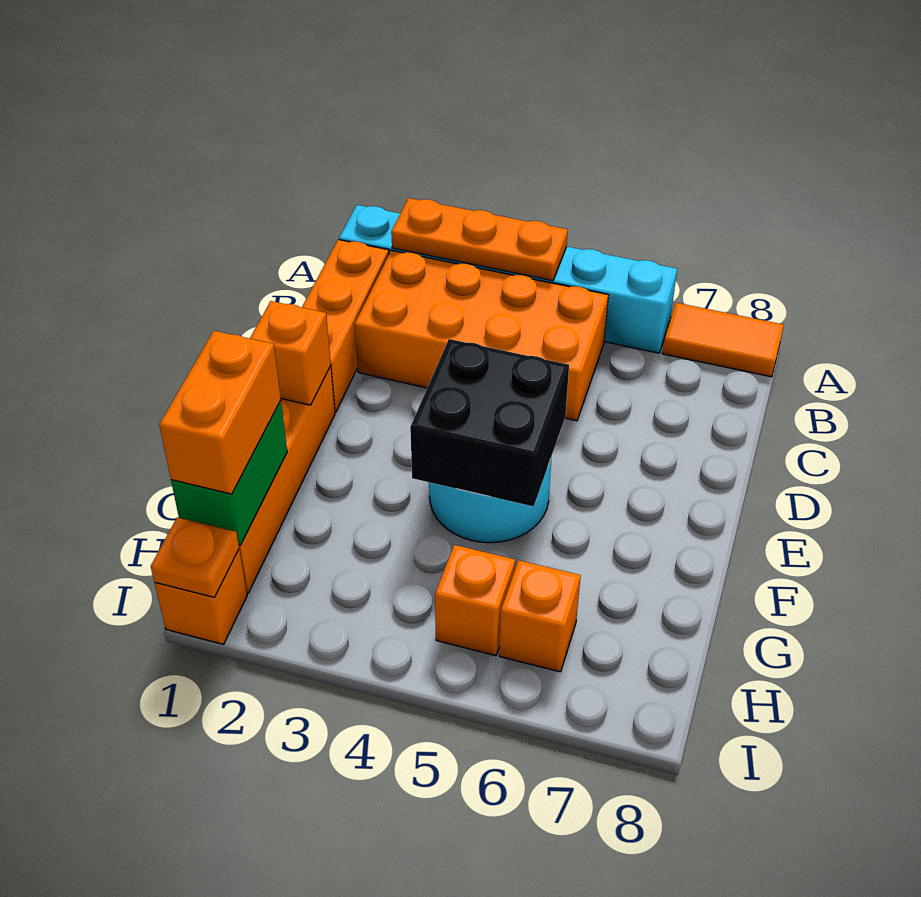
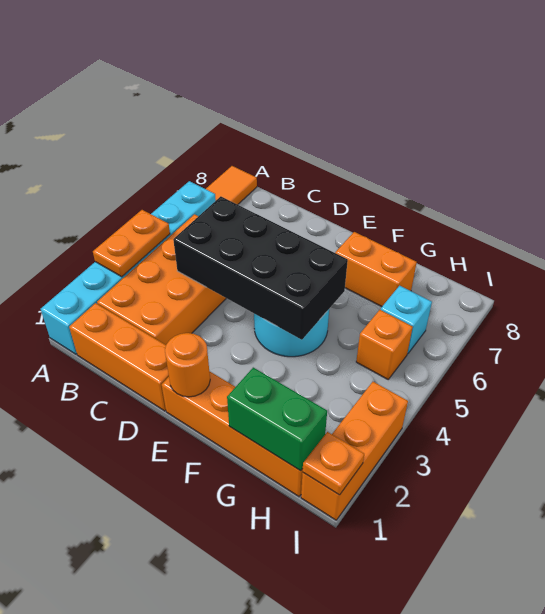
orange plate A2:A4 level 2 -> orange plate A3:A4 level 2
orange brick E1 level 2 -> orange round brick E1 level 2
black brick E4:F5 level 2 -> black brick C4:F5 level 2
orange brick G1:H1 level 3 -> orange brick F7:G7 level 1
orange brick H6 level 1 -> cyan brick H6 level 1
orange brick I1 level 1 -> orange brick I1:I3 level 1

